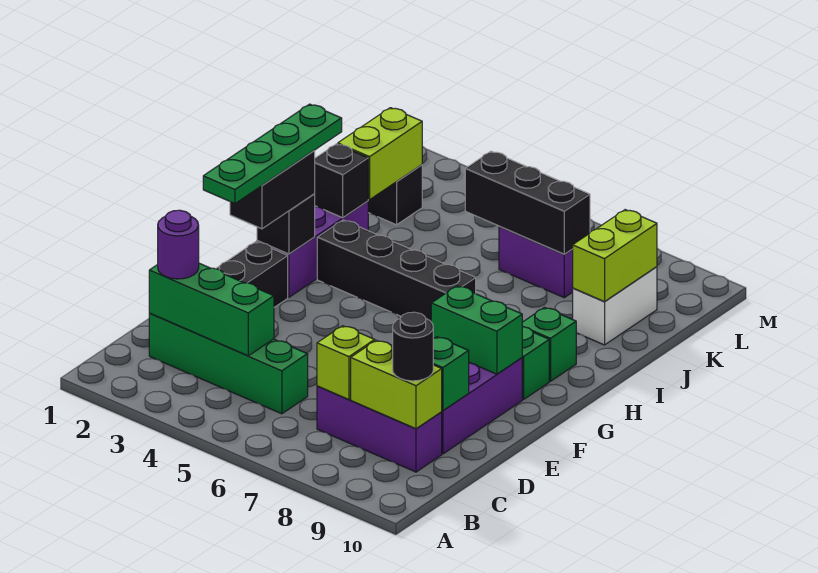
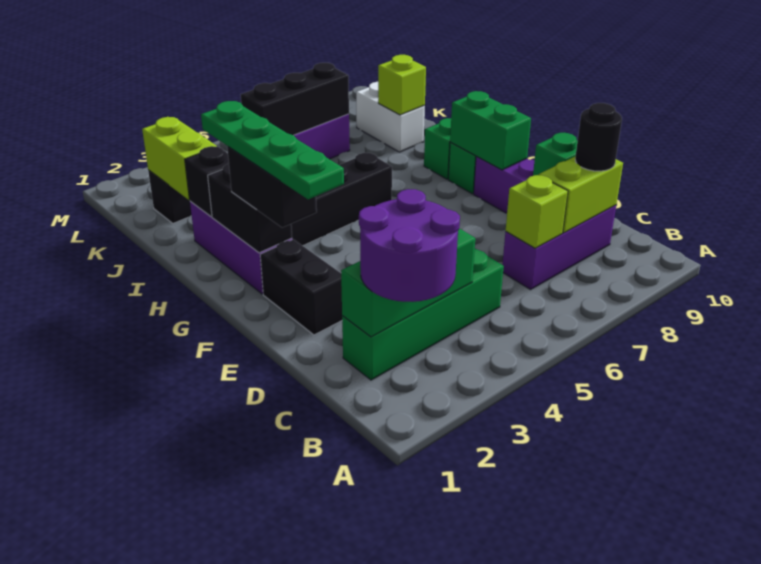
purple round brick C2 level 3 -> purple round brick B2:C3 level 3
green brick F8:F9 level 2 -> green brick F9:G9 level 2
black brick G2 level 2 -> black brick G2:H2 level 2
lime brick J9:K9 level 2 -> lime brick J9 level 2

